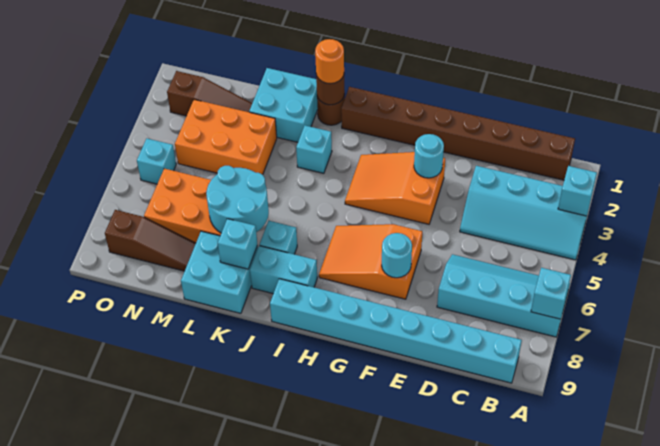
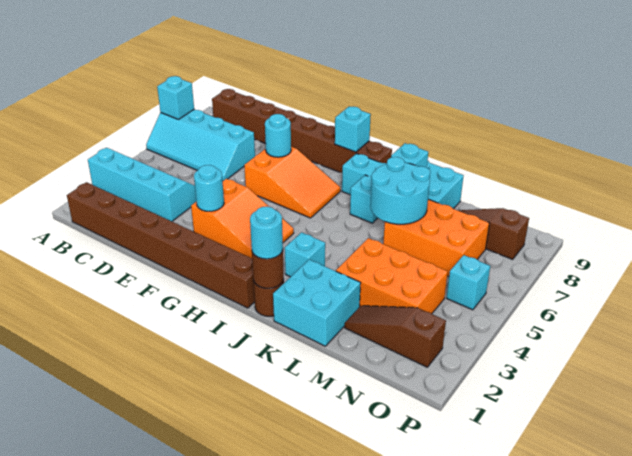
cyan brick A3 level 2 -> cyan brick H9 level 2
cyan brick B9:I9 level 1 -> brown brick B9:I9 level 1
orange round brick J1 level 3 -> cyan round brick J1 level 3

